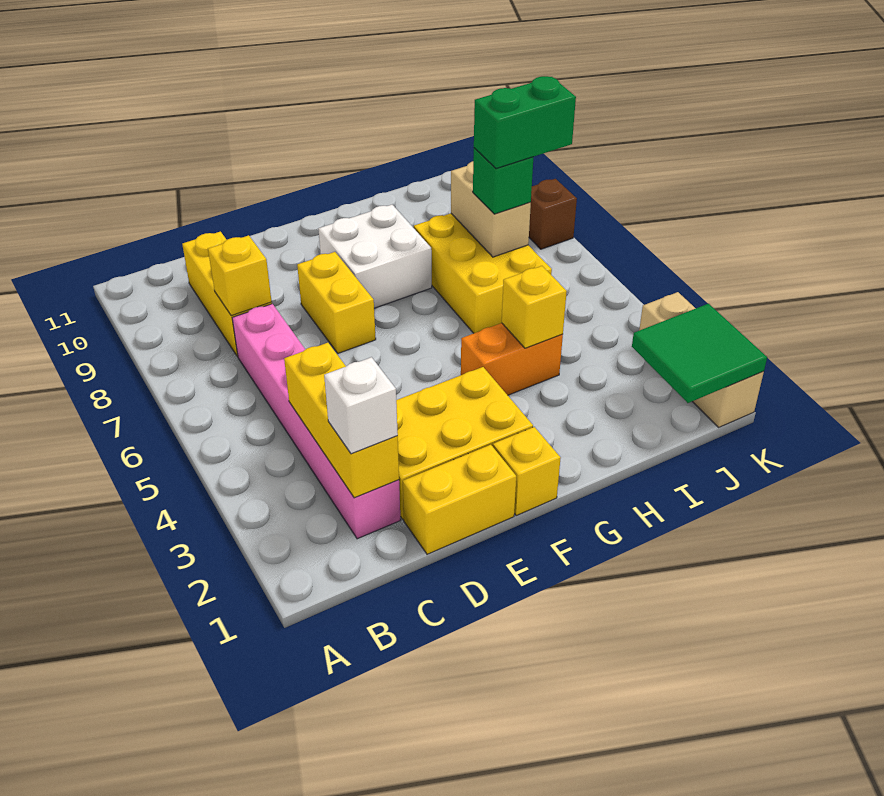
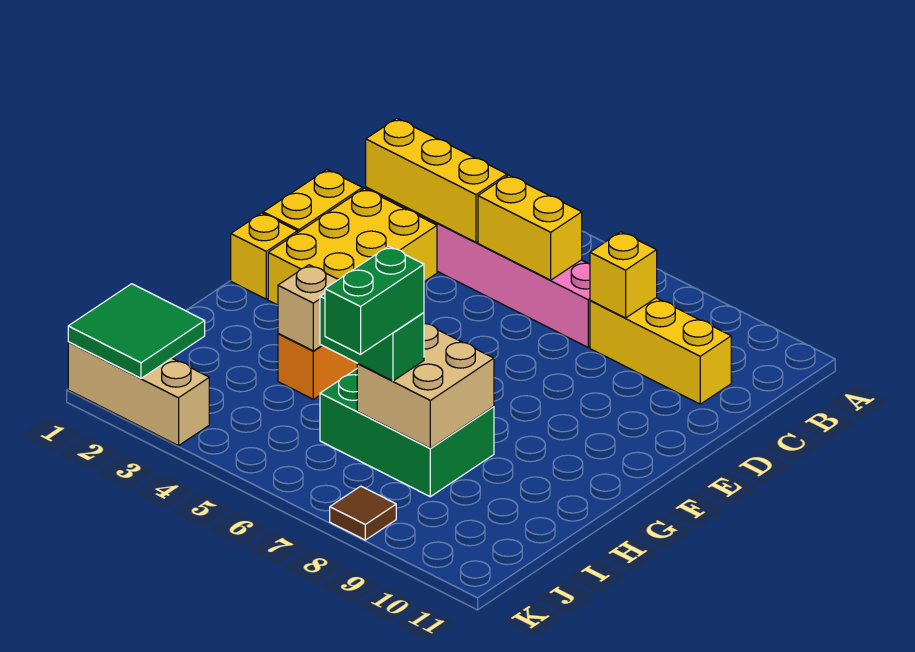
white brick C2 level 3 -> none
yellow brick E7:E8 level 1 -> yellow brick C5:C6 level 2
white brick F8:G9 level 1 -> none
yellow brick H4 level 2 -> tan brick H4 level 2
yellow brick H6:I8 level 1 -> green brick H6:I8 level 1
tan brick I7:I8 level 2 -> tan brick H7:I8 level 2
green brick I7 level 3 -> green brick I6:I7 level 3
brown brick K8 level 1 -> brown tile K8 level 1

